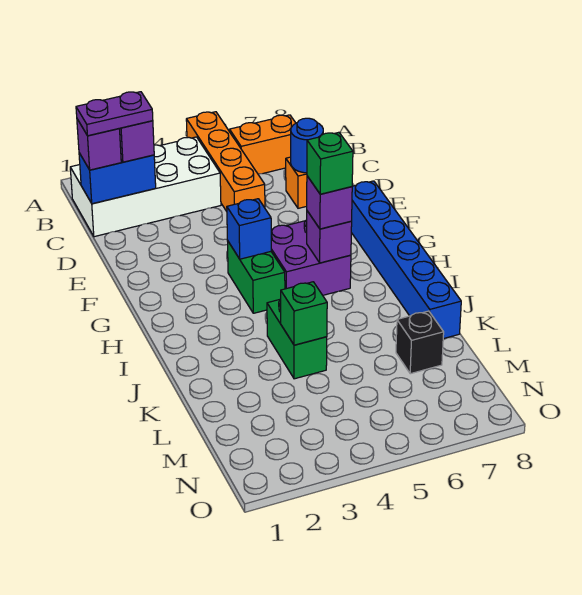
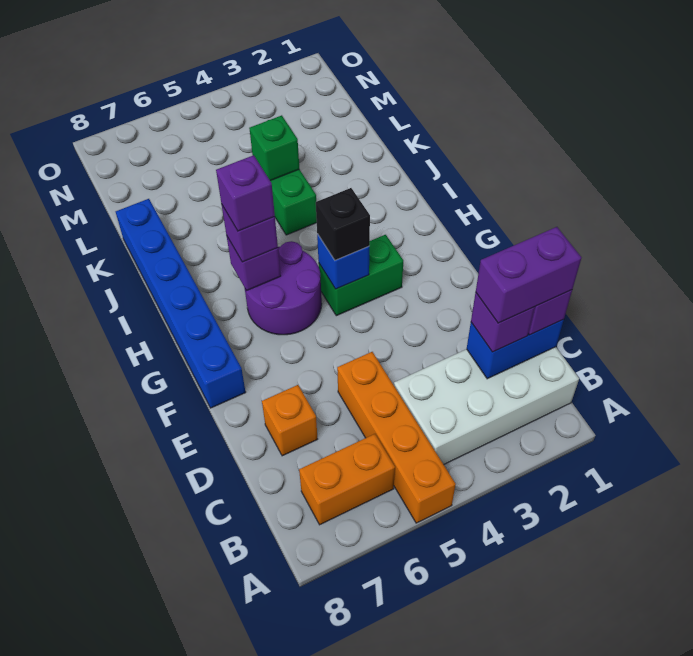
purple plate C1:C2 level 4 -> purple brick C1:C2 level 4
blue round brick D7 level 2 -> none
green brick G4:H4 level 1 -> green brick G3:G4 level 1
purple brick G5:H6 level 1 -> purple round brick G5:H6 level 1
green brick H6 level 4 -> purple brick H6 level 4
black brick L7 level 1 -> black brick G4 level 3

